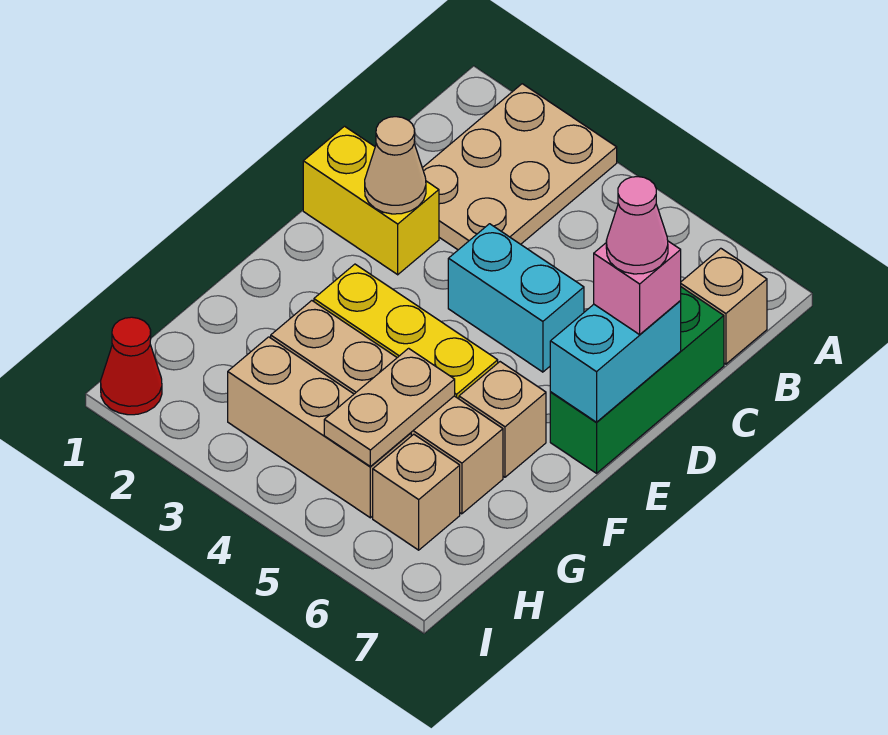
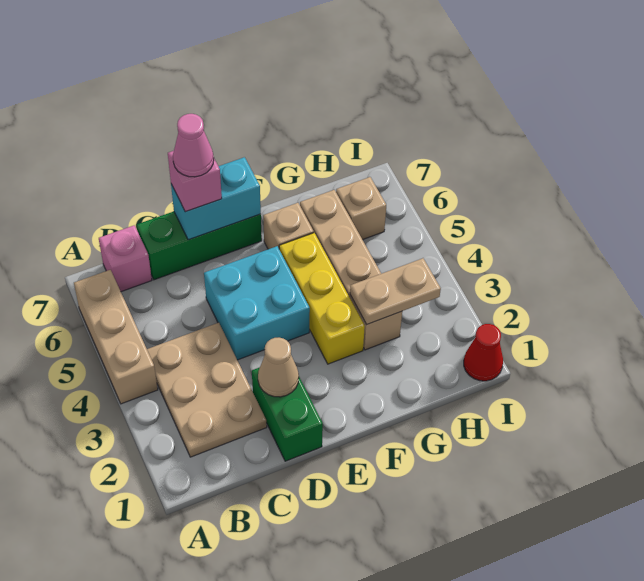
tan plate A2:C3 level 1 -> tan plate B2:C4 level 1
tan brick B7 level 1 -> pink brick B7 level 1
yellow brick D1:D2 level 1 -> green brick D1:D2 level 1
cyan brick D4:D5 level 1 -> cyan brick D4:E5 level 1
tan plate G5:H5 level 2 -> tan plate G3:H3 level 2
tan brick H3:H5 level 1 -> tan brick A4:A6 level 1

